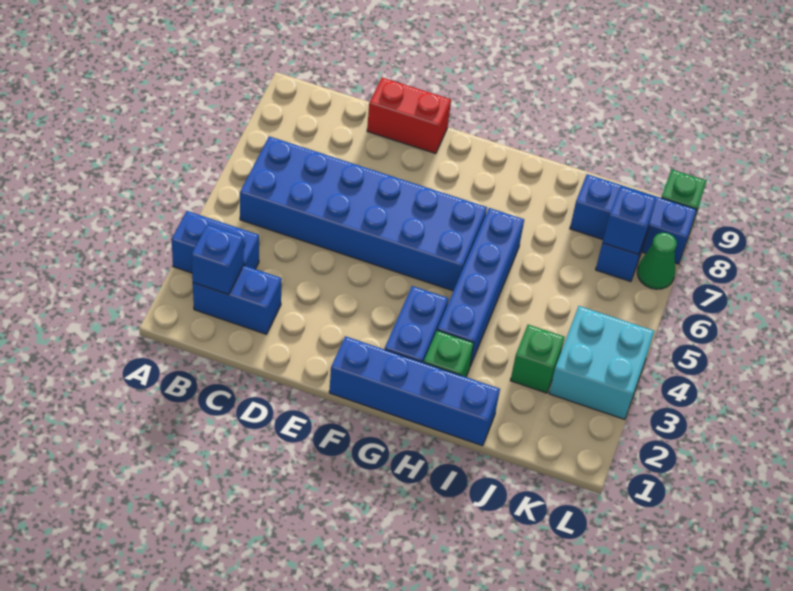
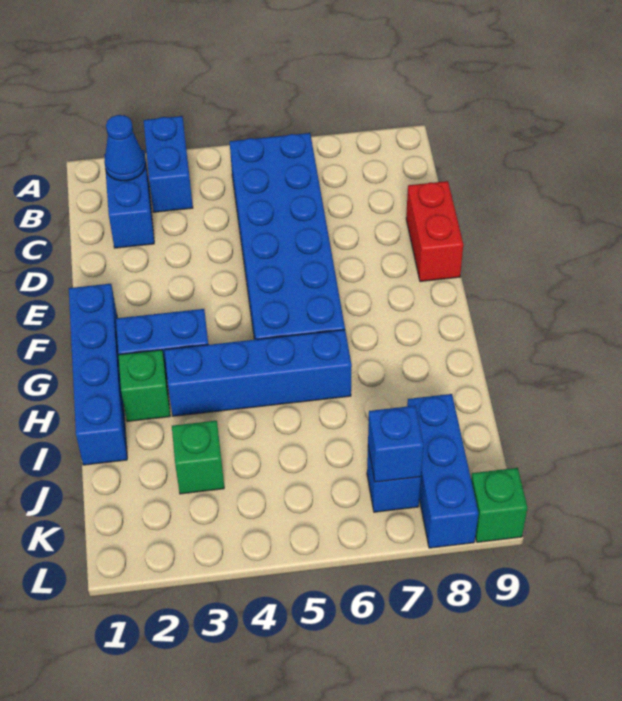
blue brick B2 level 2 -> blue cone B2 level 2
cyan brick K3:L4 level 1 -> none
green cone L7 level 1 -> none

